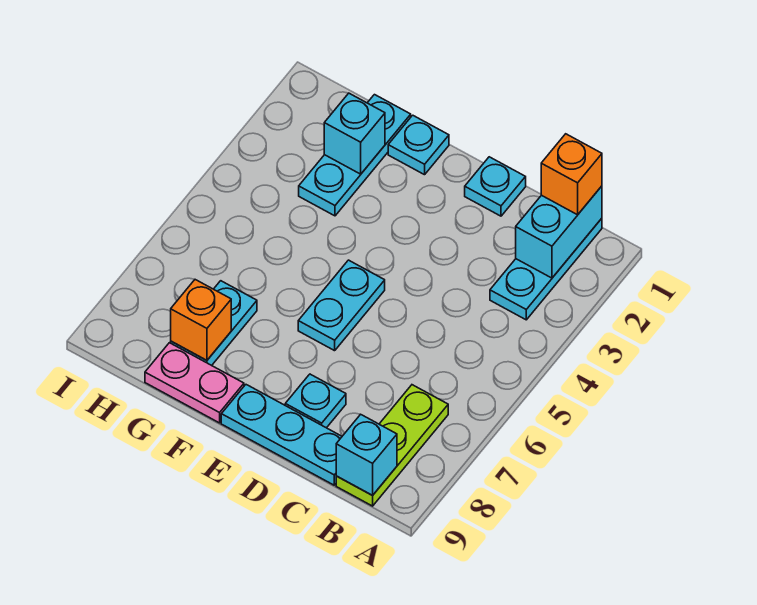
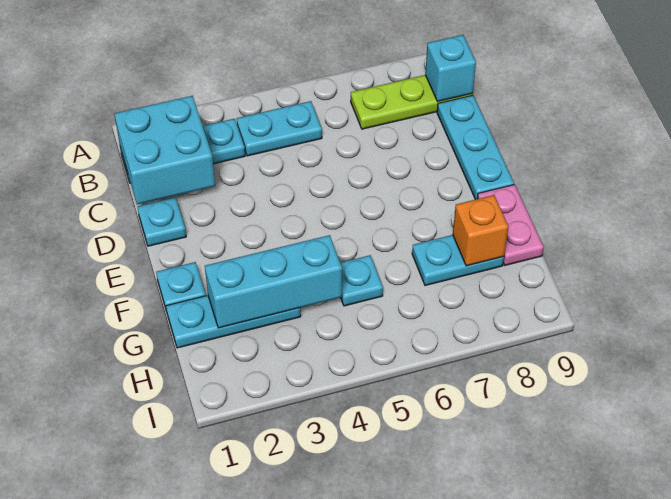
cyan brick B1:B2 level 2 -> cyan brick B1:C2 level 2
orange brick B1 level 3 -> none
cyan plate D8 level 1 -> cyan plate G5 level 1
cyan plate E5:E6 level 1 -> cyan plate B4:B5 level 1
cyan brick G2 level 2 -> cyan brick G2:G4 level 2

